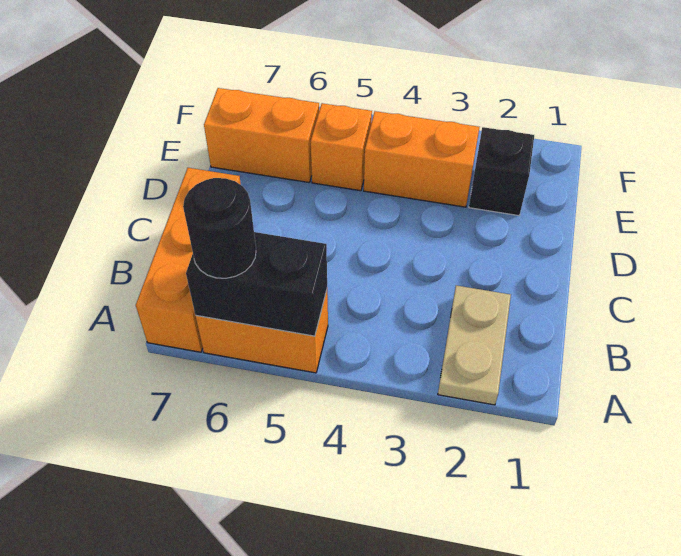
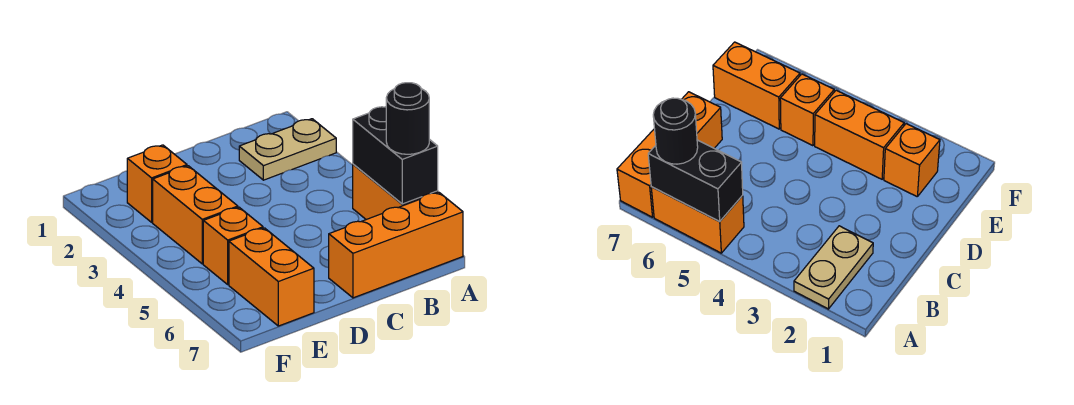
black brick E2 level 1 -> orange brick E2 level 1

